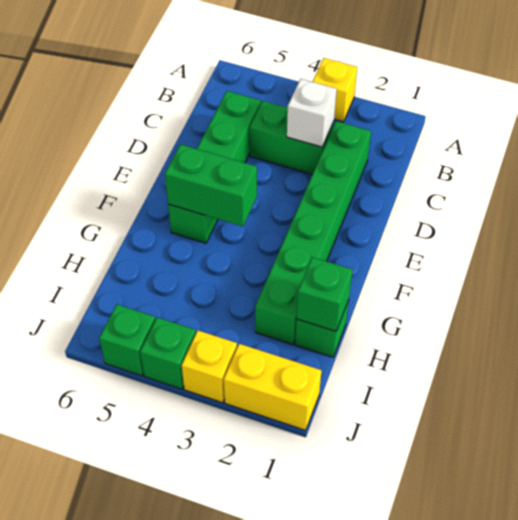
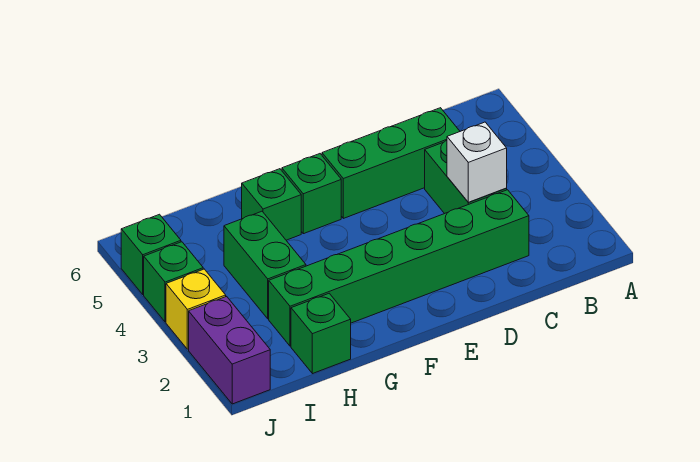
yellow brick A3 level 1 -> none
green brick F4:F5 level 2 -> green brick H3:H4 level 1
green brick H1 level 2 -> green brick G5 level 1
yellow brick J1:J2 level 1 -> purple brick J1:J2 level 1

